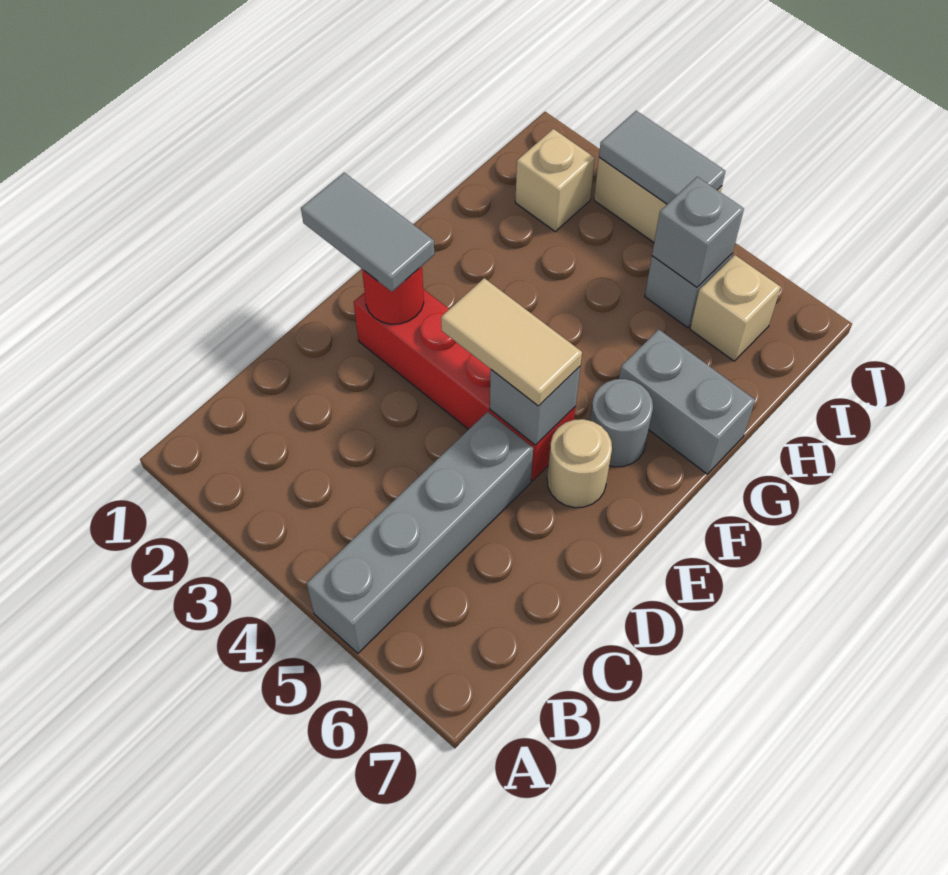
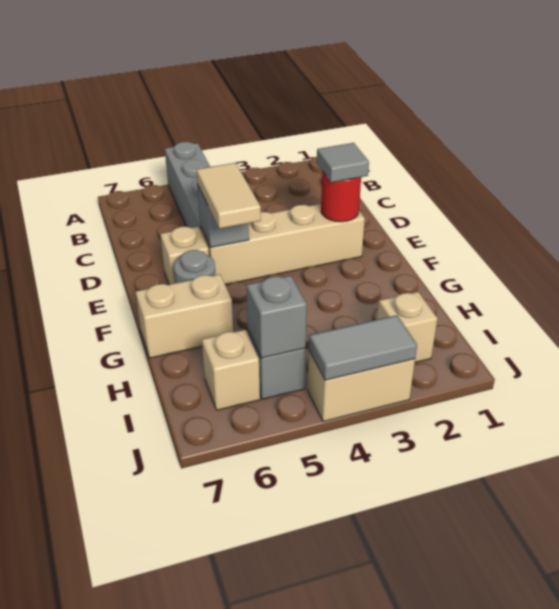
grey tile E1:E2 level 3 -> grey tile E2 level 3
red brick E2:E5 level 1 -> tan brick E2:E5 level 1
tan tile E4:E5 level 3 -> tan tile E5:F5 level 3
tan round brick E6 level 1 -> tan brick E6 level 1
grey brick G6:G7 level 1 -> tan brick G6:G7 level 1

